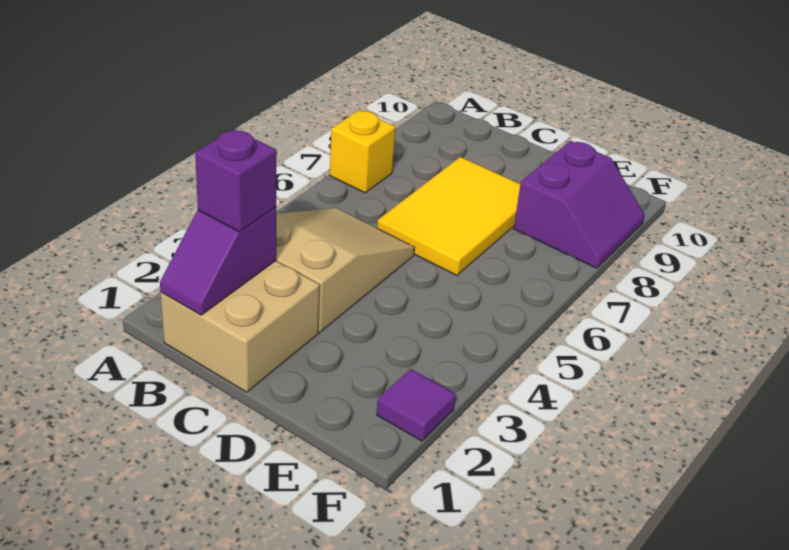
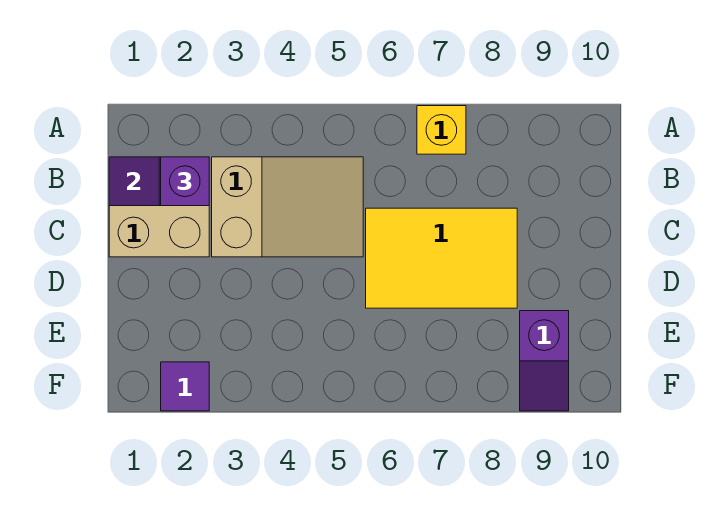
purple slope E8:F9 level 1 top E -> purple slope E9:F9 level 1 top E

